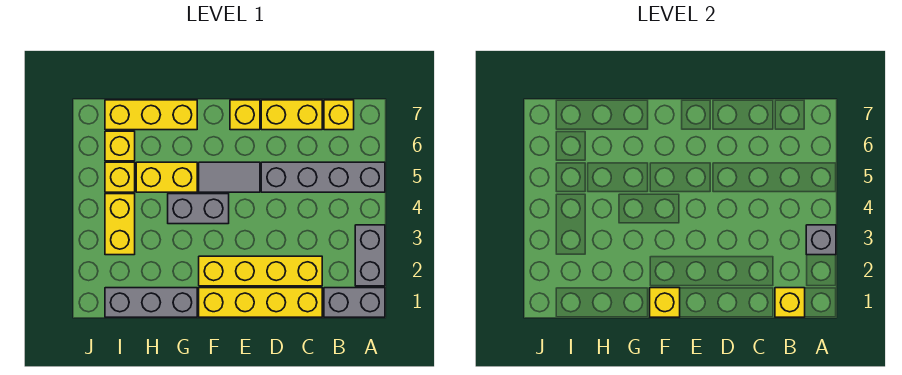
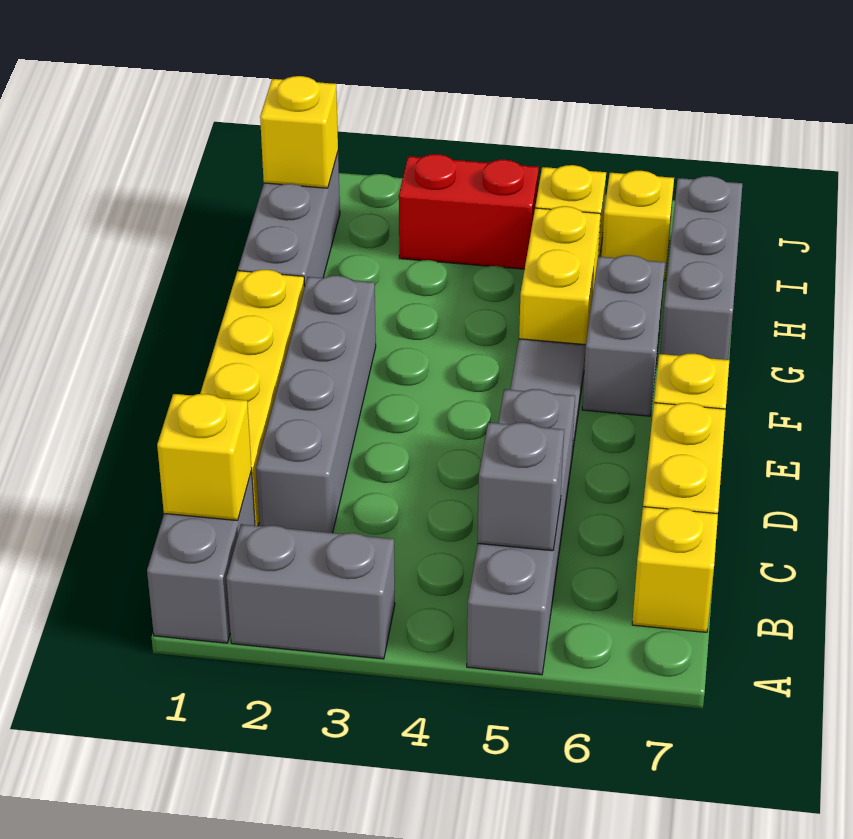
grey brick A3 level 2 -> grey brick B5 level 2
yellow brick C2:F2 level 1 -> grey brick C2:F2 level 1
yellow brick F1 level 2 -> yellow brick I1 level 2
grey brick F4:G4 level 1 -> grey brick F6:G6 level 1
yellow brick G7:I7 level 1 -> grey brick G7:I7 level 1
yellow brick I3:I4 level 1 -> red brick I3:I4 level 1

